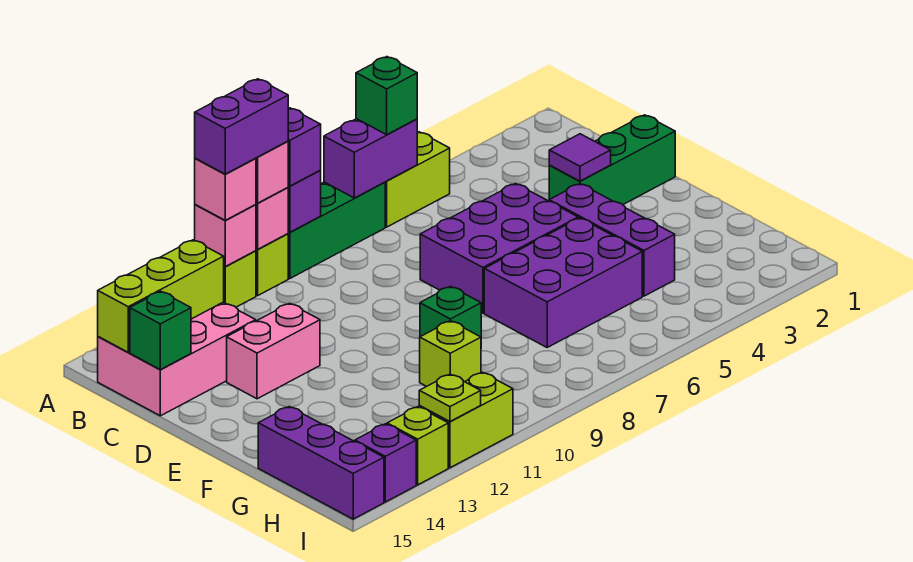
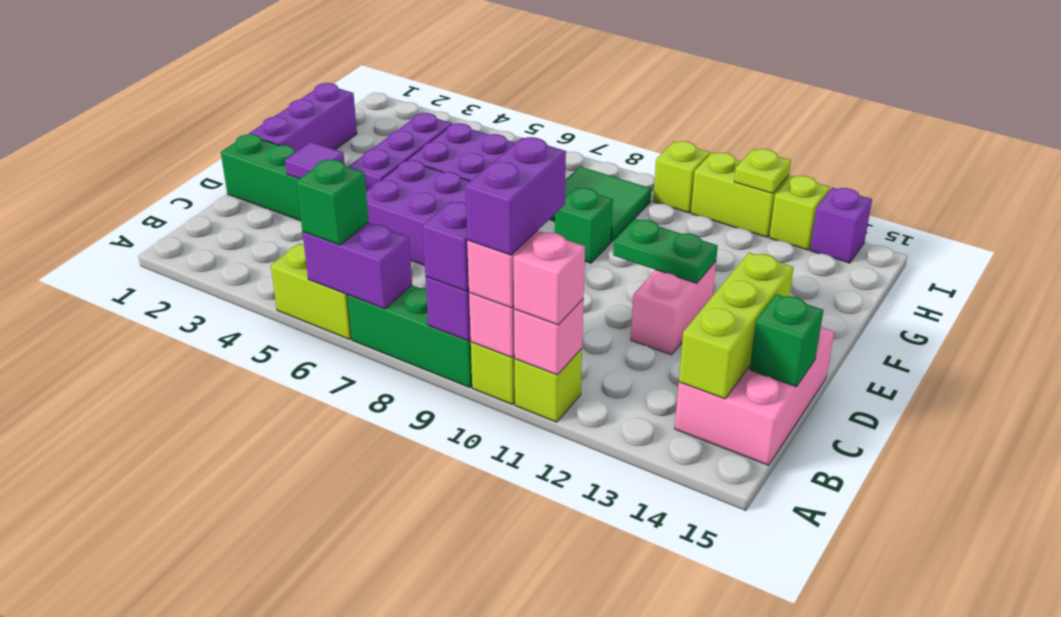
purple brick A10:A11 level 4 -> purple brick A10:B10 level 4
pink brick B13:C15 level 1 -> pink brick B14:D15 level 1
lime brick B13:B15 level 2 -> lime brick B14:D14 level 2
pink brick D12:D13 level 1 -> pink brick D12:E12 level 1
none -> green plate E11:E12 level 2
none -> green tile G8:H9 level 1
lime brick G10 level 1 -> lime brick I10 level 1
purple brick G15:I15 level 1 -> purple brick E1:G1 level 1

